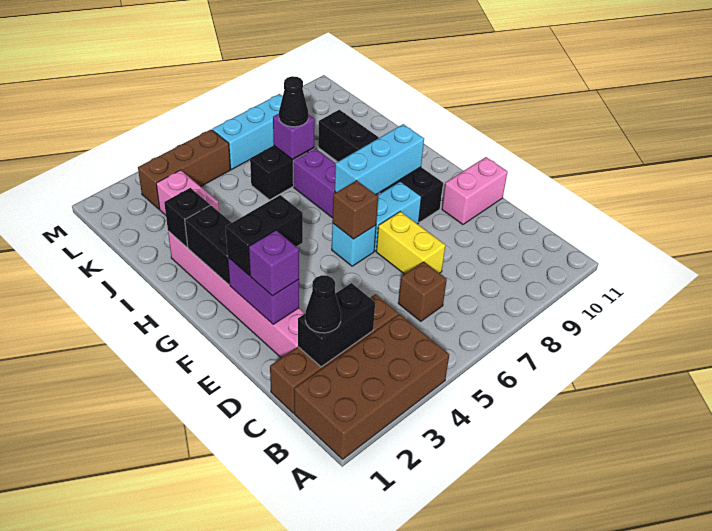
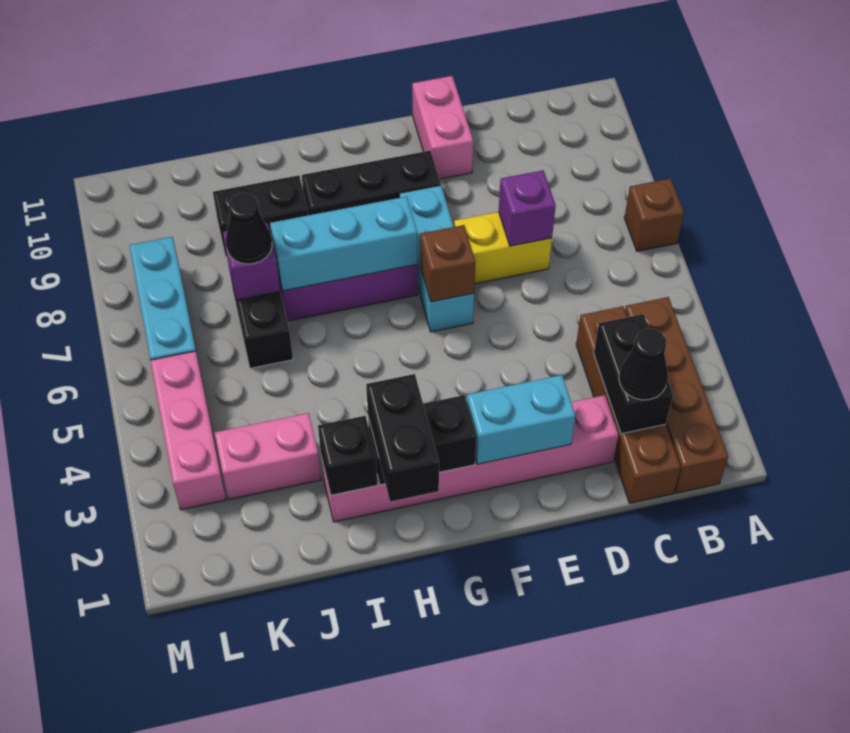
brown brick A1:B4 level 1 -> brown brick B1:B4 level 1
brown brick C6 level 1 -> brown brick A7 level 1
purple brick E2:F2 level 2 -> cyan brick E2:F2 level 2
purple brick E2 level 3 -> purple brick D7 level 2
black brick F2:F3 level 3 -> black brick H1:H2 level 3
cyan brick G7:G9 level 2 -> cyan brick G7:I7 level 2
brown brick L3:L5 level 1 -> pink brick L3:L5 level 1

